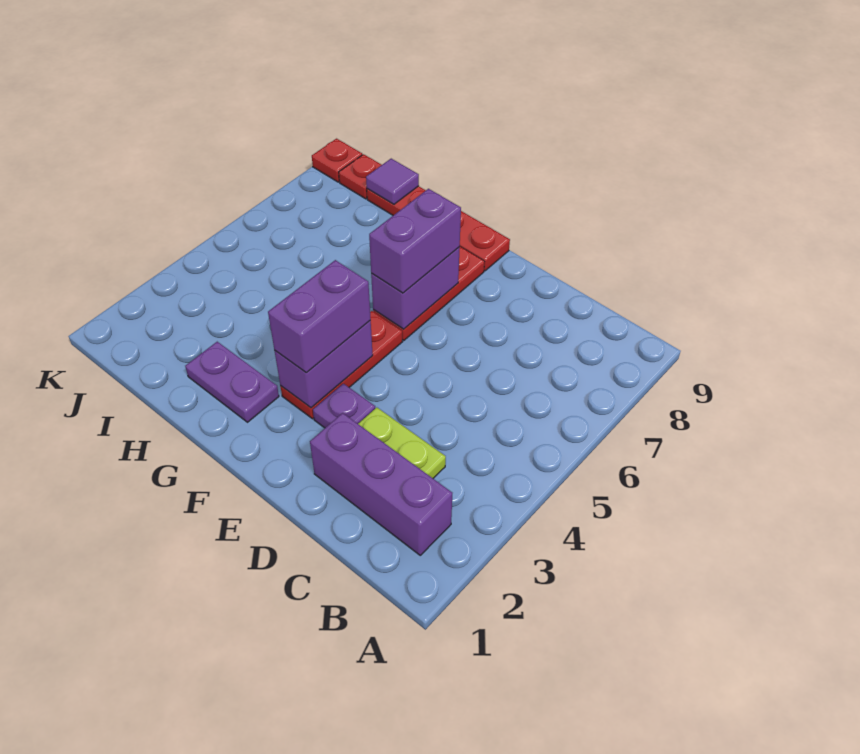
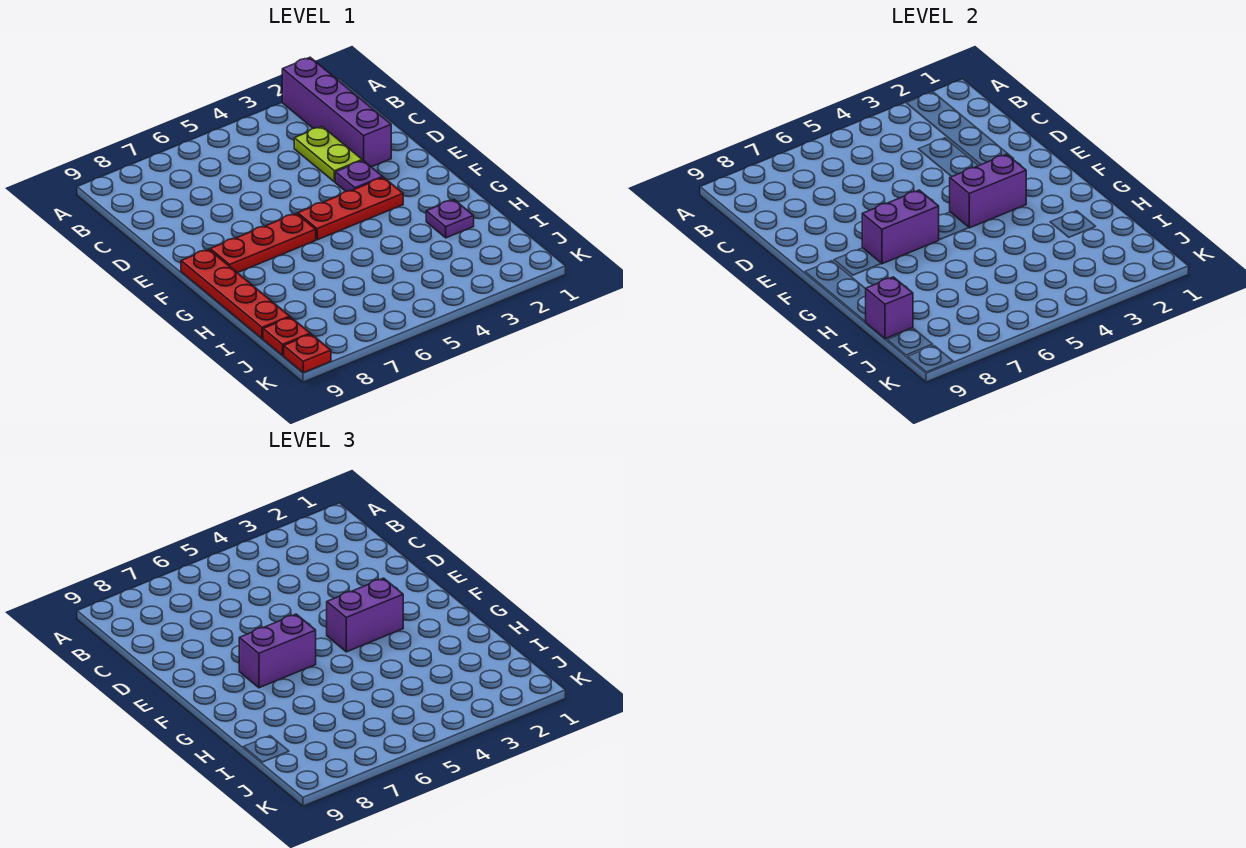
purple brick B2:D2 level 1 -> purple brick A2:D2 level 1
purple plate G2:H2 level 1 -> purple plate H2 level 1
purple tile I9 level 2 -> purple brick I9 level 2

